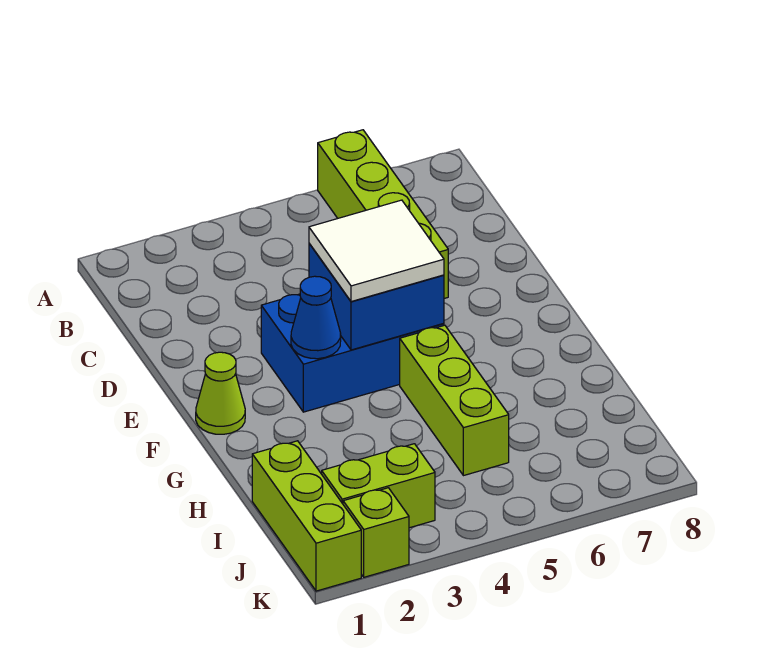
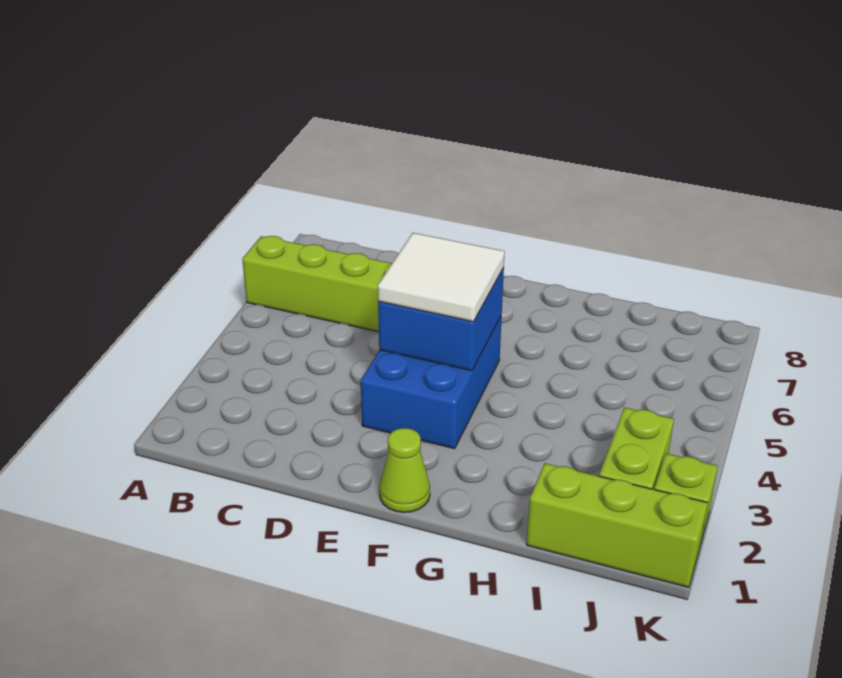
blue cone F3 level 2 -> none
lime brick G5:I5 level 1 -> none

